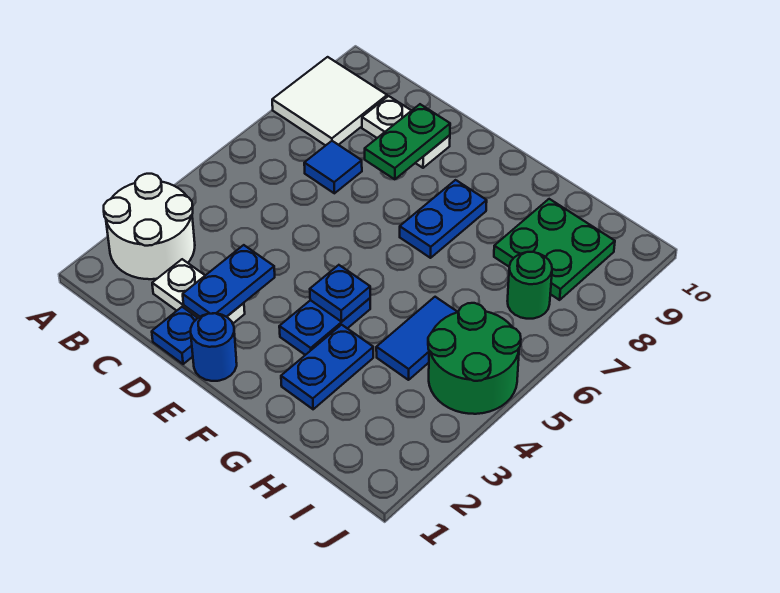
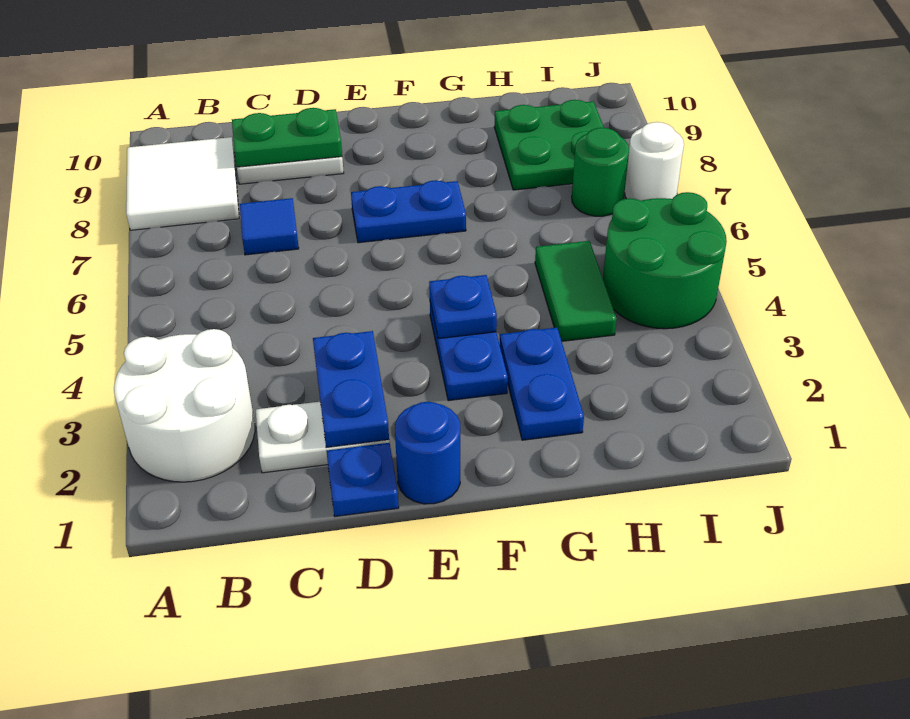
green plate D8:D9 level 2 -> green plate C9:D9 level 2
blue plate F7:F8 level 1 -> blue plate E7:F7 level 1
blue tile H4:H5 level 1 -> green tile H4:H5 level 1
none -> white round brick J7 level 1

